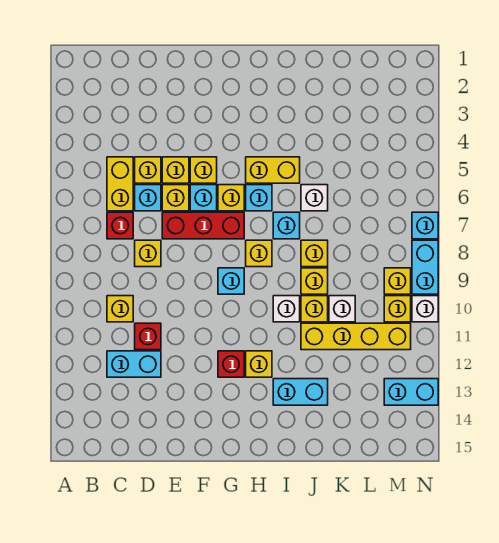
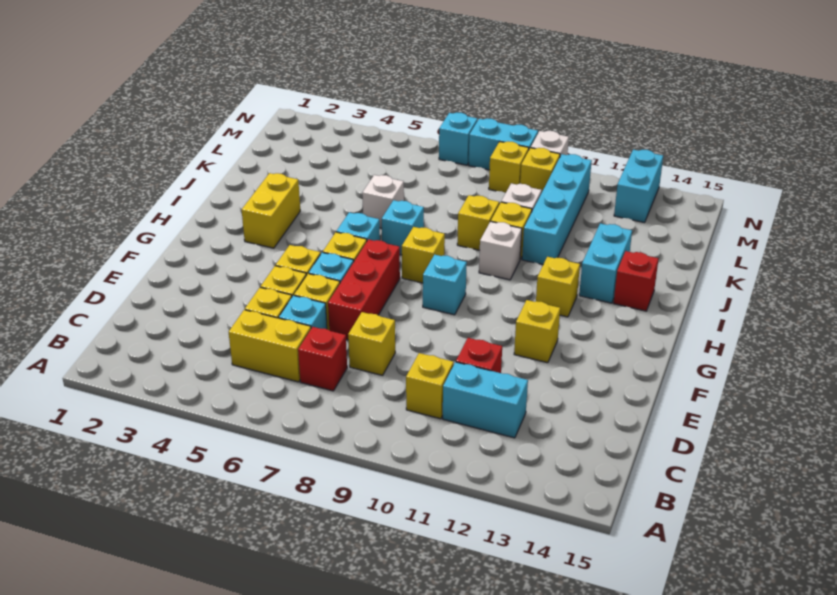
cyan brick C12:D12 level 1 -> cyan brick C11:C12 level 1
red brick G12 level 1 -> red brick I14 level 1
yellow brick H5:I5 level 1 -> yellow brick H3:I3 level 1
yellow brick J8 level 1 -> yellow brick F12 level 1
yellow brick J11:M11 level 1 -> cyan brick J11:M11 level 1

